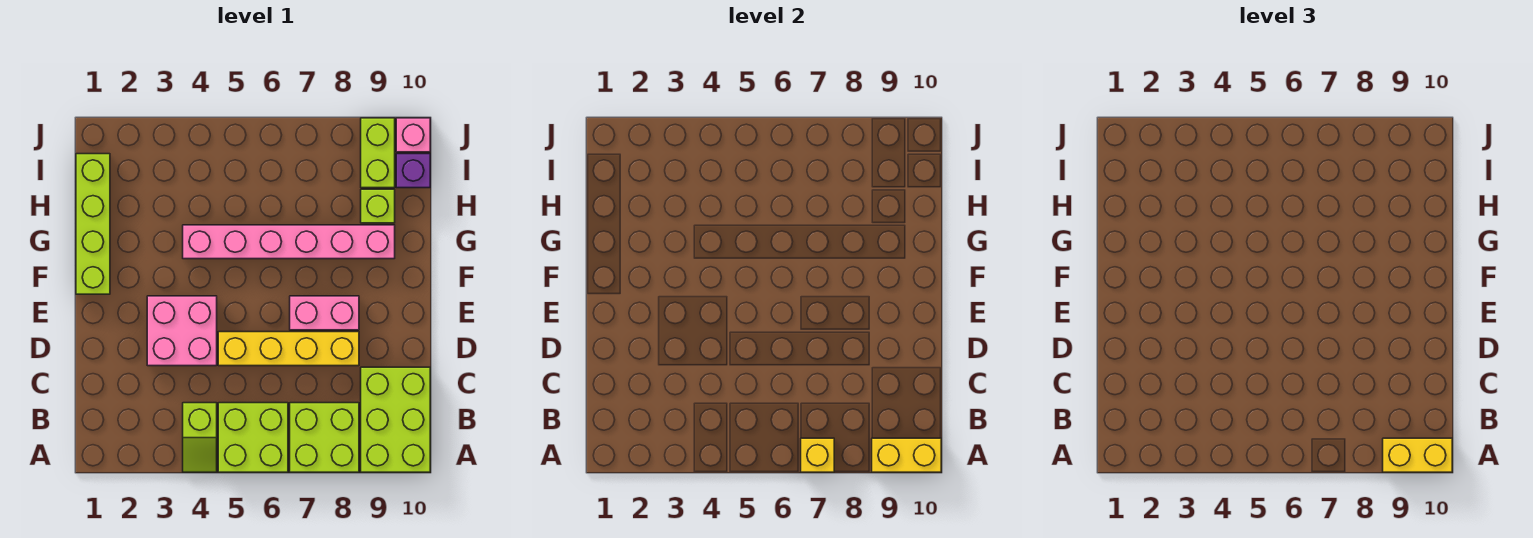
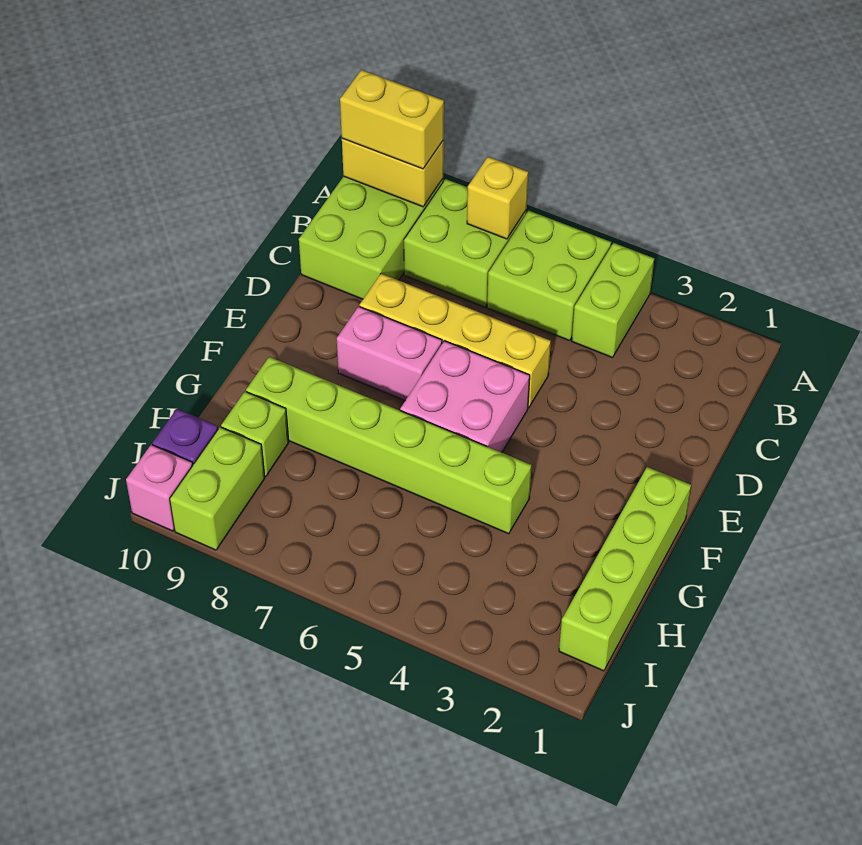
lime slope A4:B4 level 1 top B -> lime brick A4:B4 level 1
pink brick D3:E4 level 1 -> pink brick E5:F6 level 1
pink brick G4:G9 level 1 -> lime brick G4:G9 level 1

